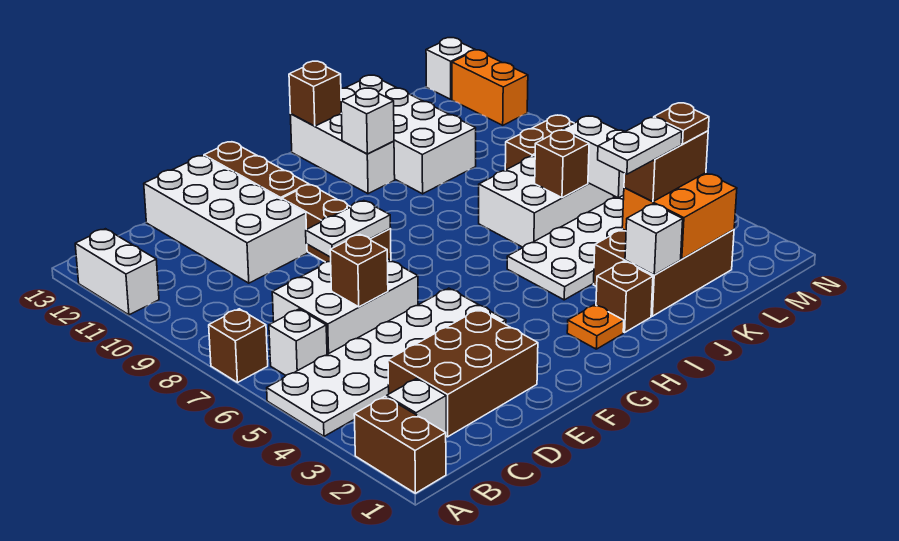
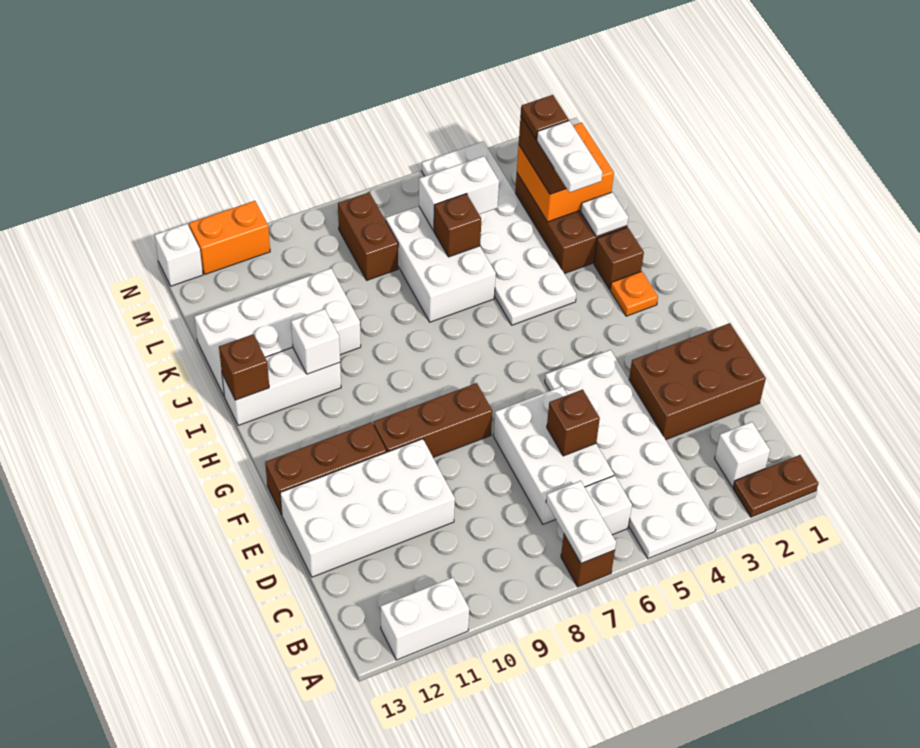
brown brick A1:A2 level 1 -> brown plate A1:A2 level 1
brown brick C2:E3 level 1 -> brown brick D1:E3 level 1
white plate E8:F8 level 2 -> white plate A7:B7 level 2
white brick J2 level 2 -> white plate J2 level 2

